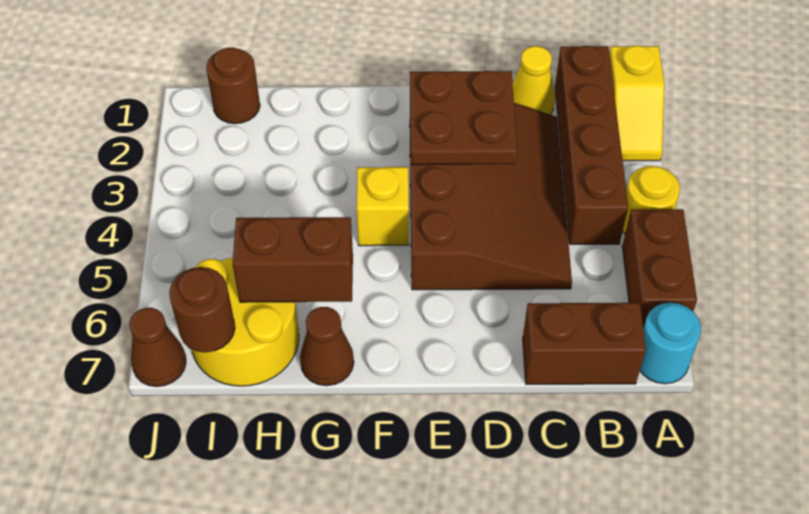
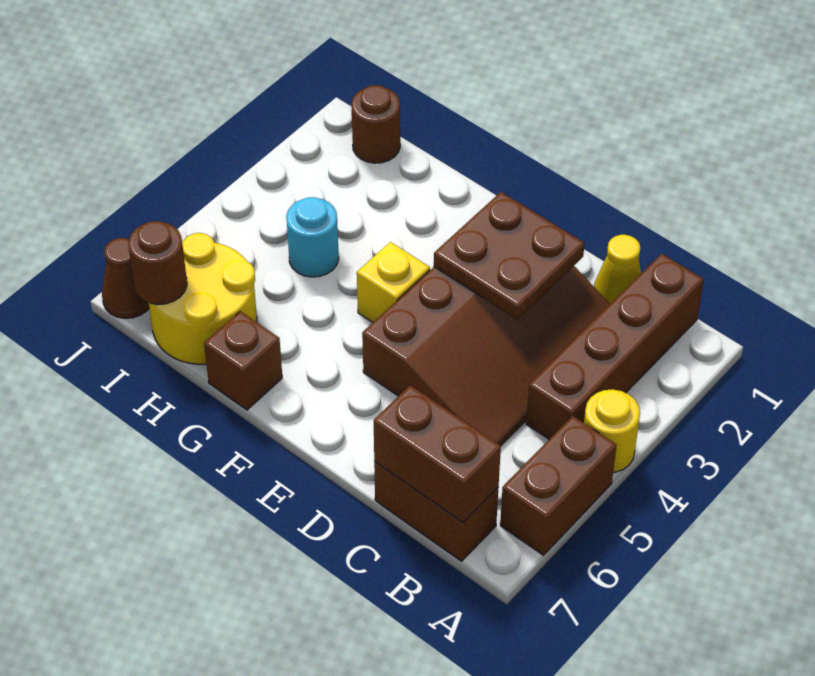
yellow slope A1:A2 level 1 top 1 -> none
cyan round brick A7 level 1 -> cyan round brick H4 level 1
brown brick G6:H6 level 2 -> brown brick B7:C7 level 2
brown cone G7 level 1 -> brown brick G7 level 1

